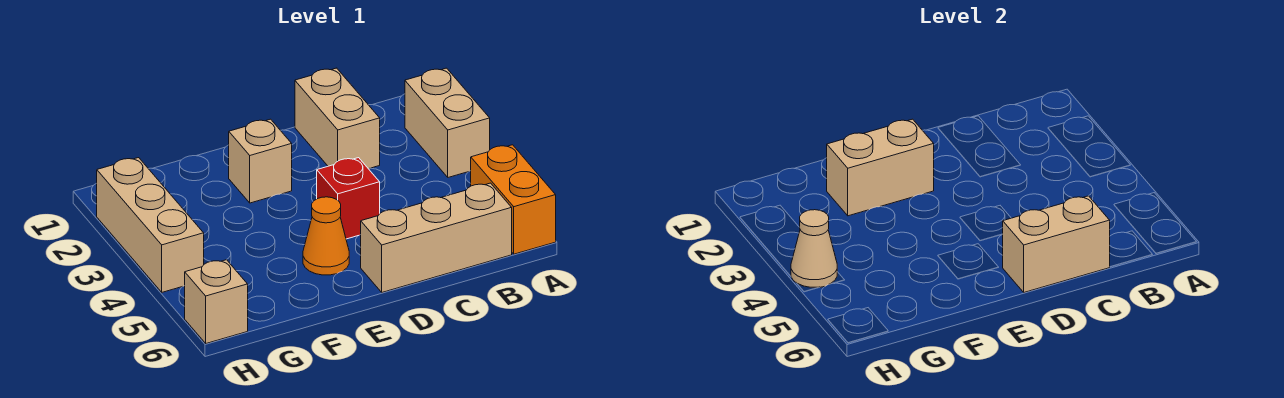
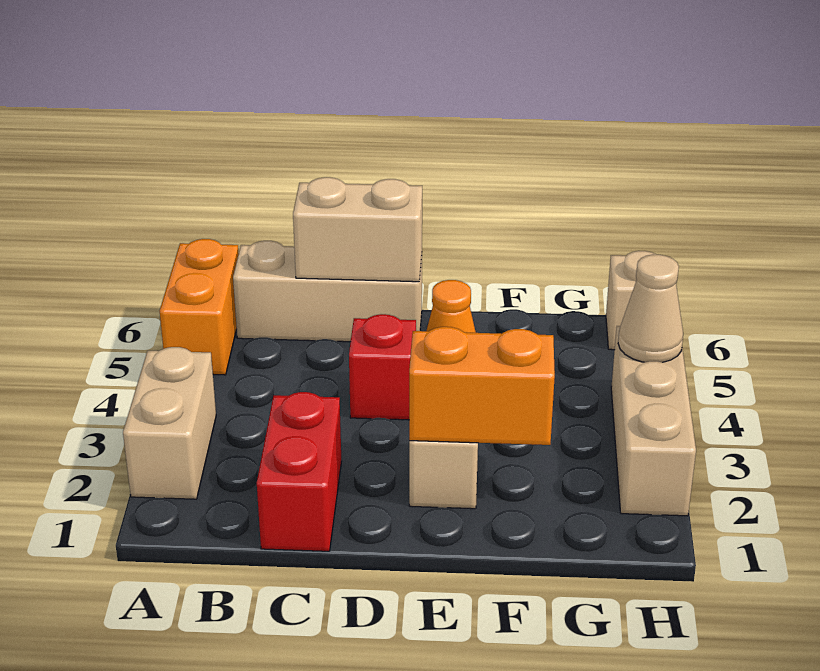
tan brick C1:C2 level 1 -> red brick C1:C2 level 1
tan brick E2:F2 level 2 -> orange brick E2:F2 level 2

